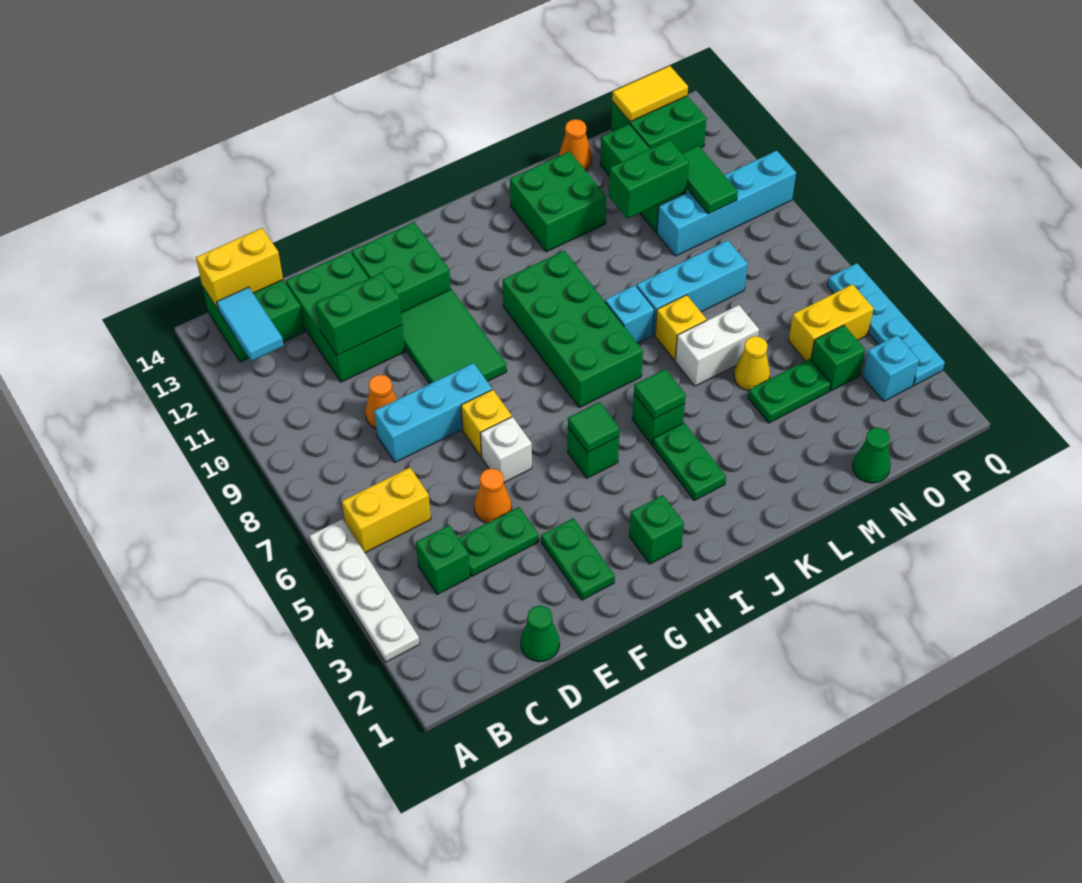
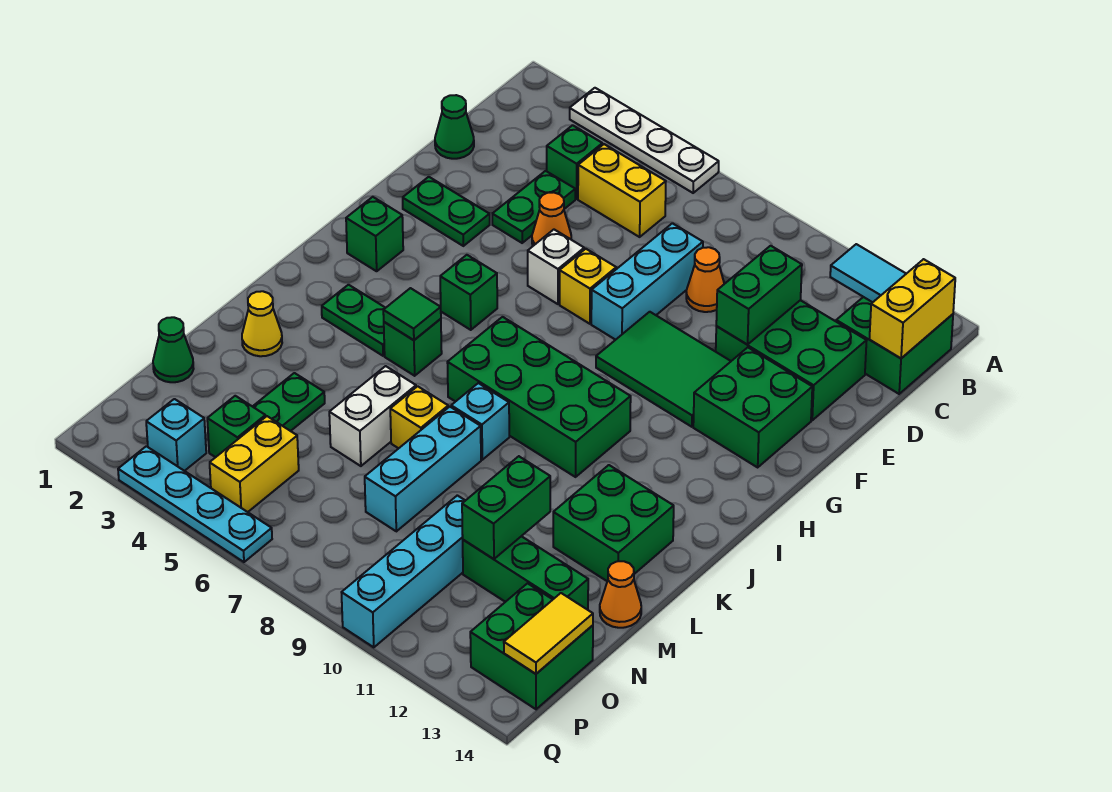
yellow brick B6:C6 level 1 -> yellow brick C5:C6 level 1
green tile H5 level 2 -> none
yellow cone M5 level 1 -> yellow cone L2 level 1
green tile O10:O11 level 2 -> none

